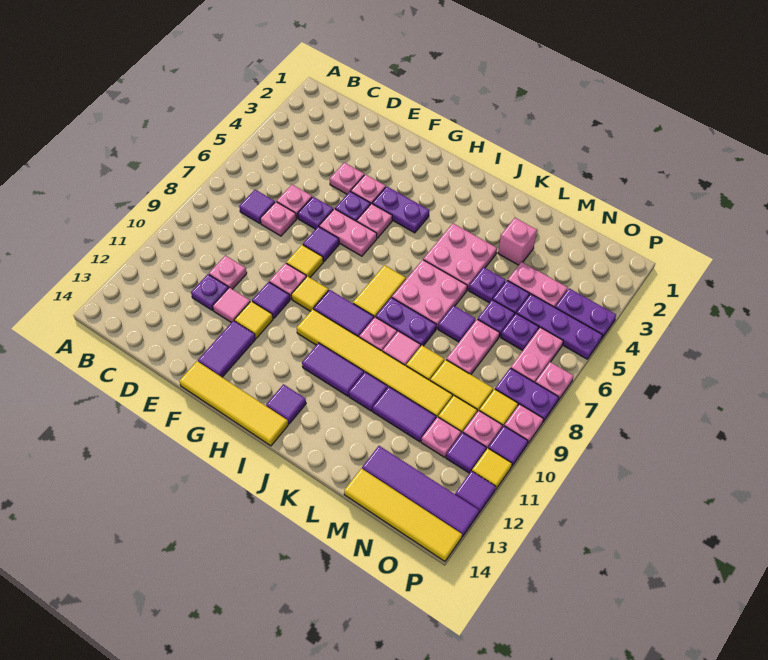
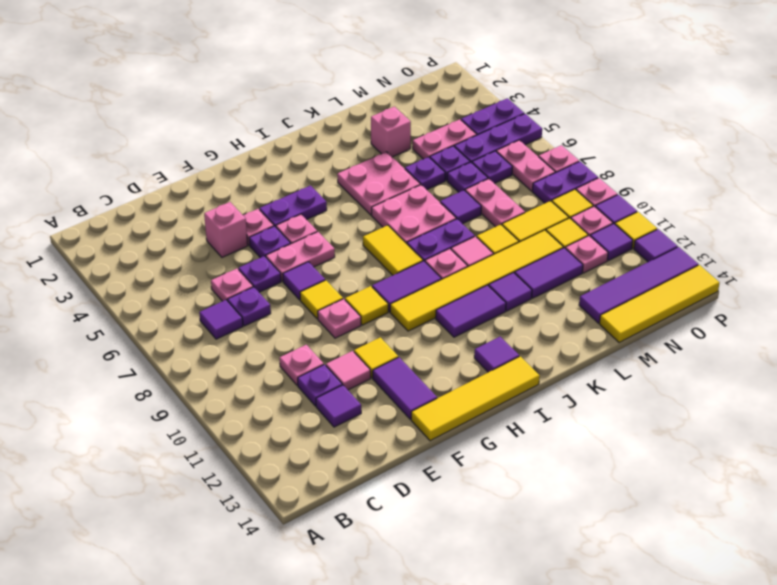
pink plate D7 level 1 -> purple plate D7 level 1
pink plate E4 level 1 -> pink brick E4 level 1
purple tile F10 level 1 -> purple tile D12 level 1

